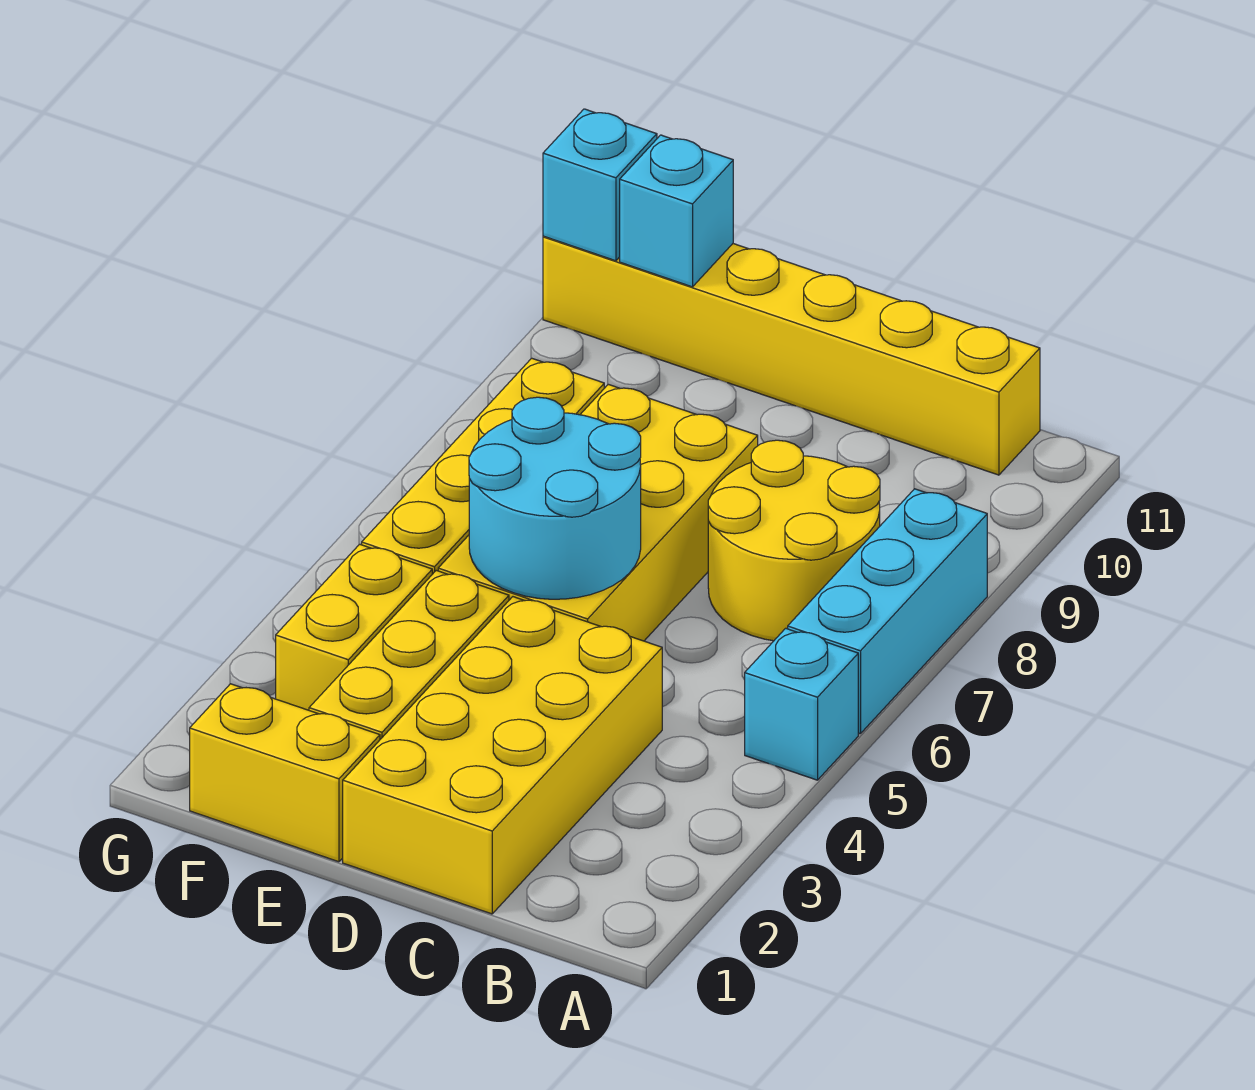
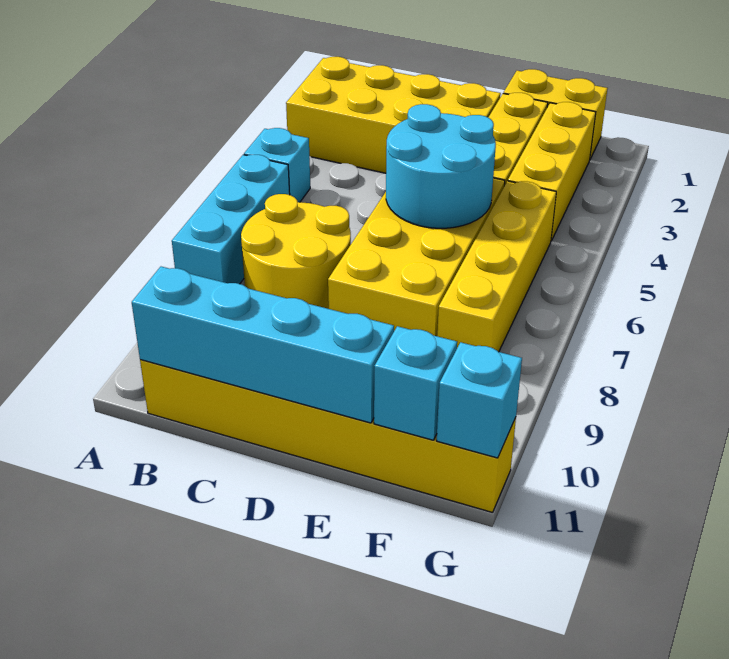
none -> cyan brick B11:E11 level 2
yellow brick C1:D4 level 1 -> yellow brick A2:D3 level 1
yellow brick F3:F4 level 1 -> yellow brick F2:F4 level 1

